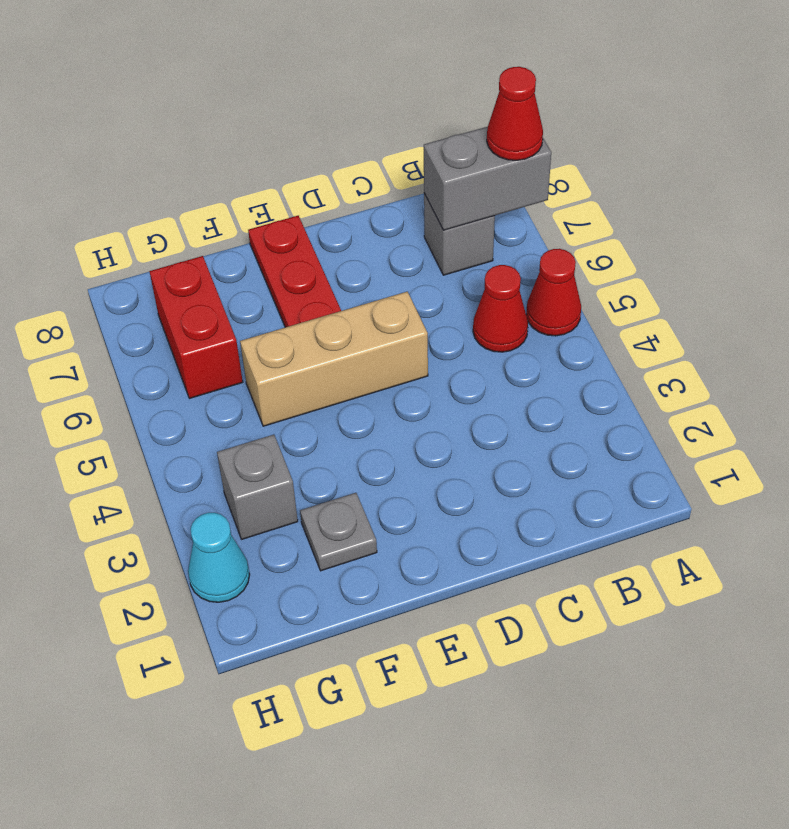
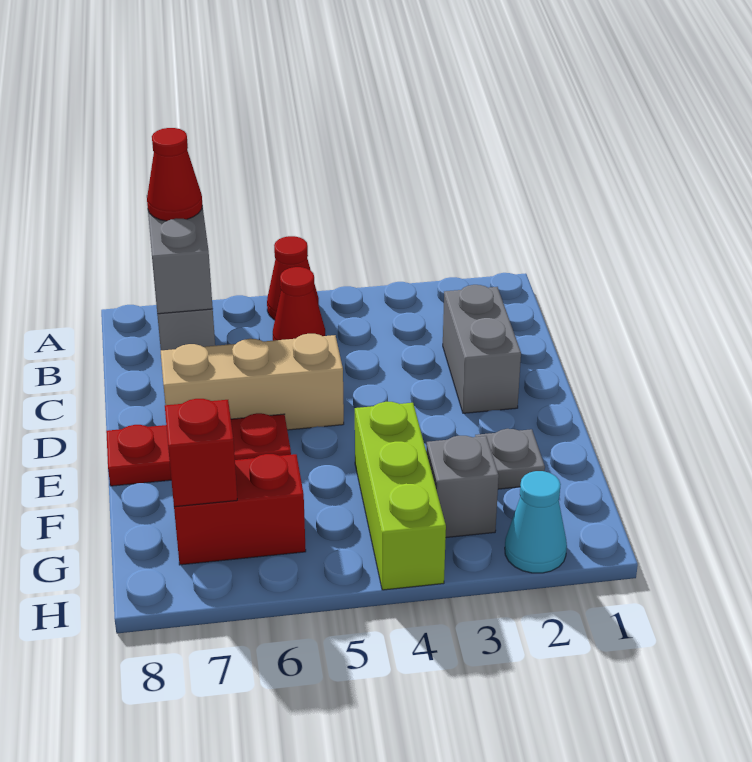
none -> grey brick C2:D2 level 1
tan brick D5:F5 level 1 -> tan brick D5:D7 level 1
none -> lime brick F4:H4 level 1
none -> red brick G7 level 2

